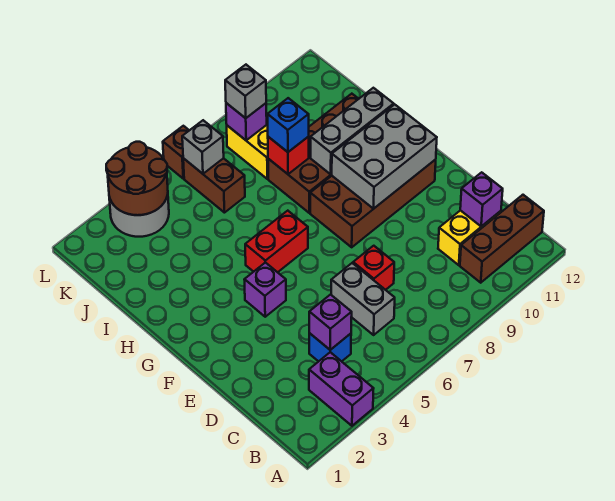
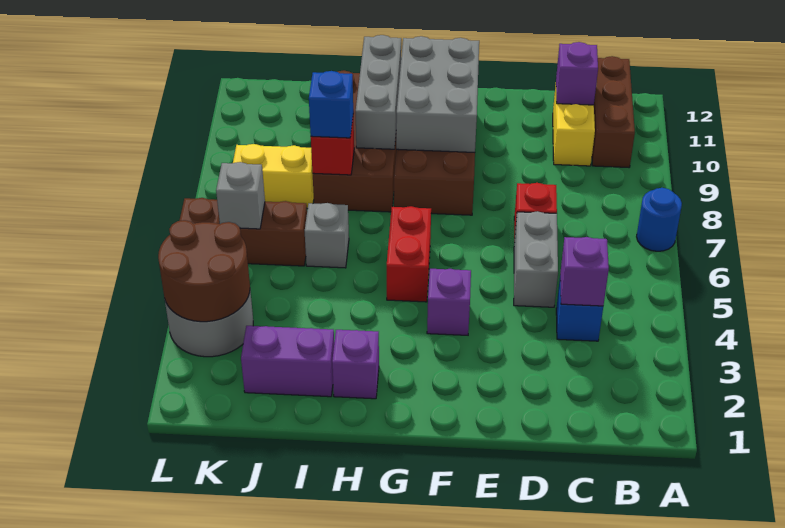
purple brick A3:B3 level 1 -> purple brick I2:J2 level 1
none -> blue round brick A7 level 1
grey brick C6:D6 level 1 -> grey brick D5:D6 level 1
purple brick K8 level 2 -> purple brick H2 level 1
grey brick K8 level 3 -> grey brick I6 level 1

